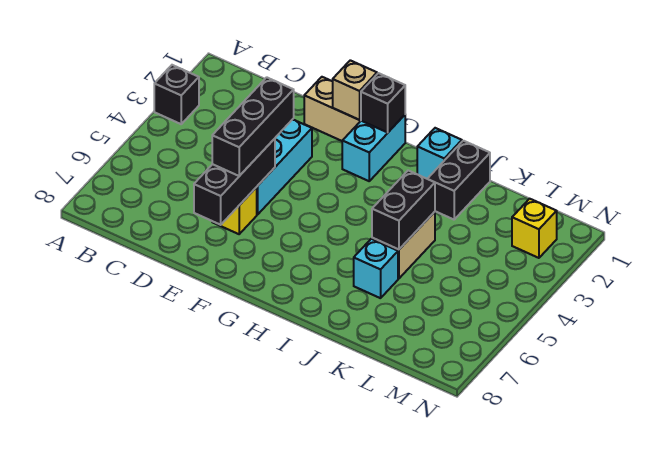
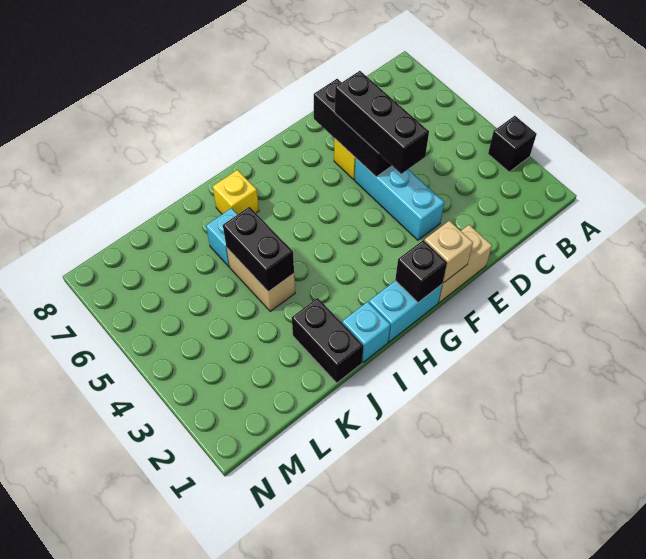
cyan brick G1:G2 level 1 -> cyan brick G1:H1 level 1
yellow brick M2 level 1 -> yellow brick I7 level 1

